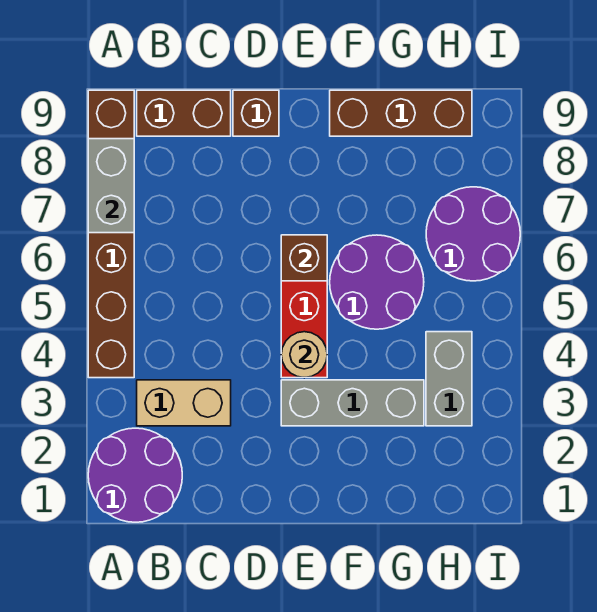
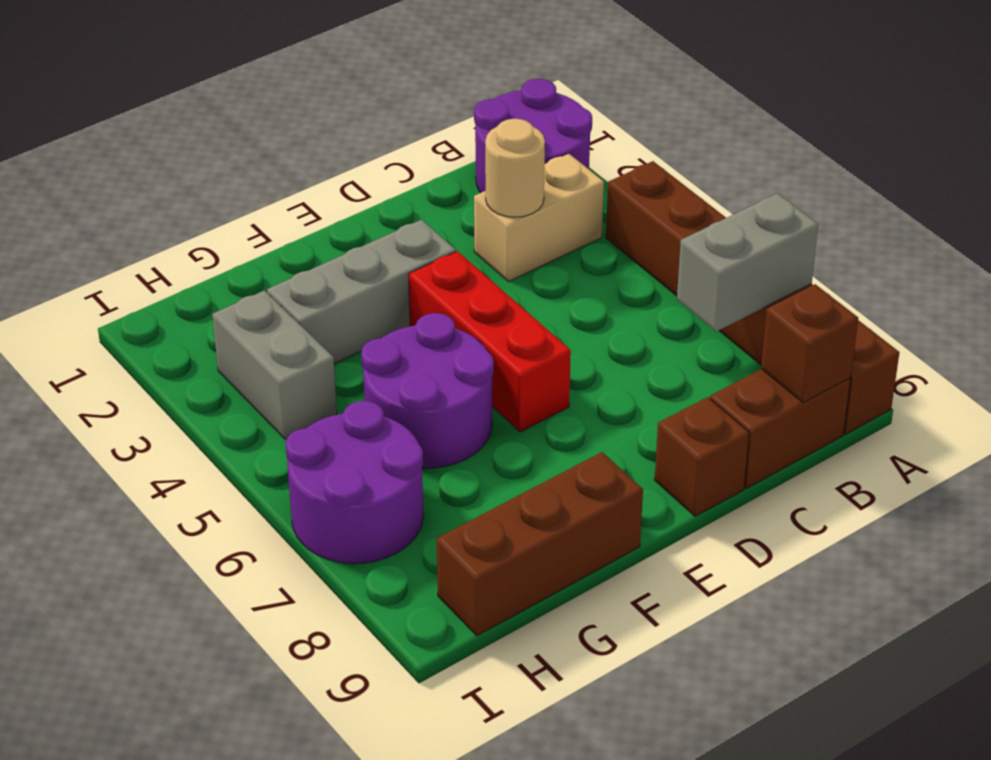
grey brick A7:A8 level 2 -> grey brick A7:B7 level 2
tan round brick E4 level 2 -> tan round brick C3 level 2
brown brick E6 level 2 -> brown brick B9 level 2

